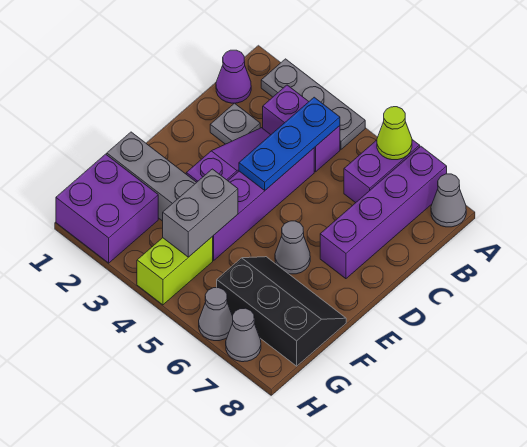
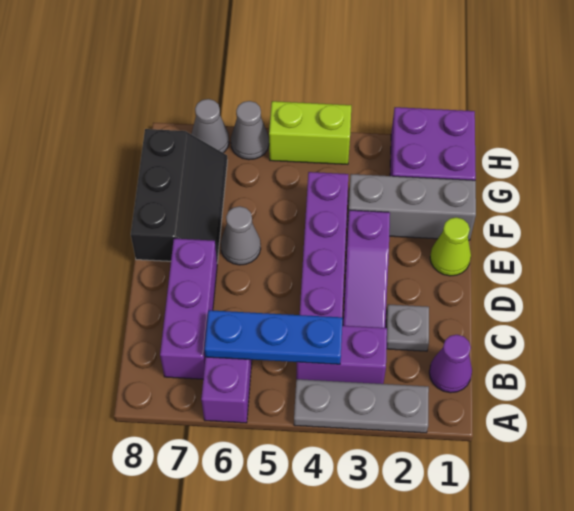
lime cone A6 level 2 -> lime cone E1 level 1
purple brick A7:D7 level 1 -> purple brick B7:D7 level 1
grey cone A8 level 1 -> none
blue plate B4:D4 level 2 -> blue plate B4:B6 level 2
grey brick F4:G4 level 2 -> none
black slope F6:G8 level 1 top G -> black slope E7:G8 level 1 top 8
lime brick G4:H4 level 1 -> lime brick H4:H5 level 1

